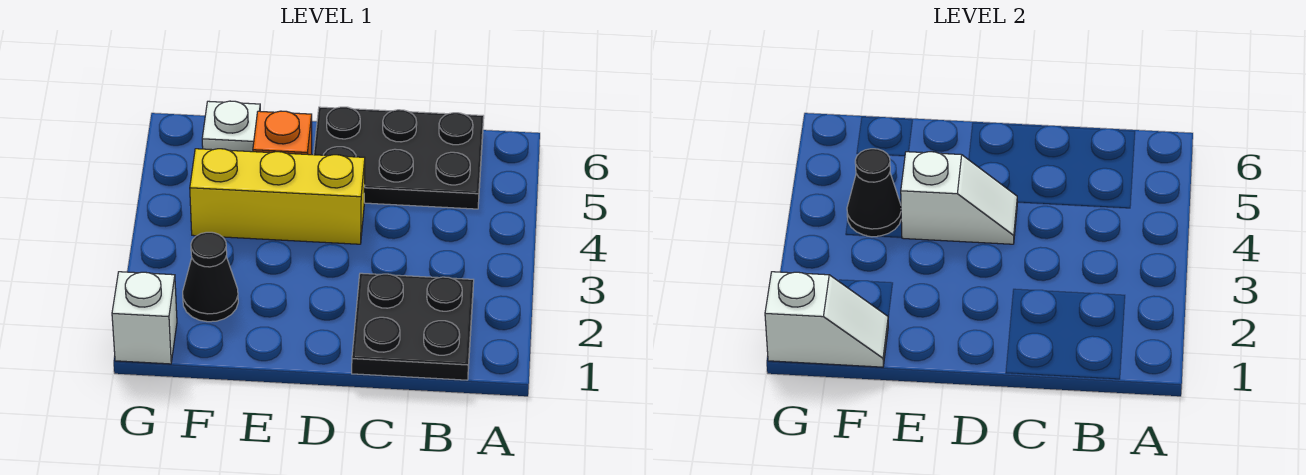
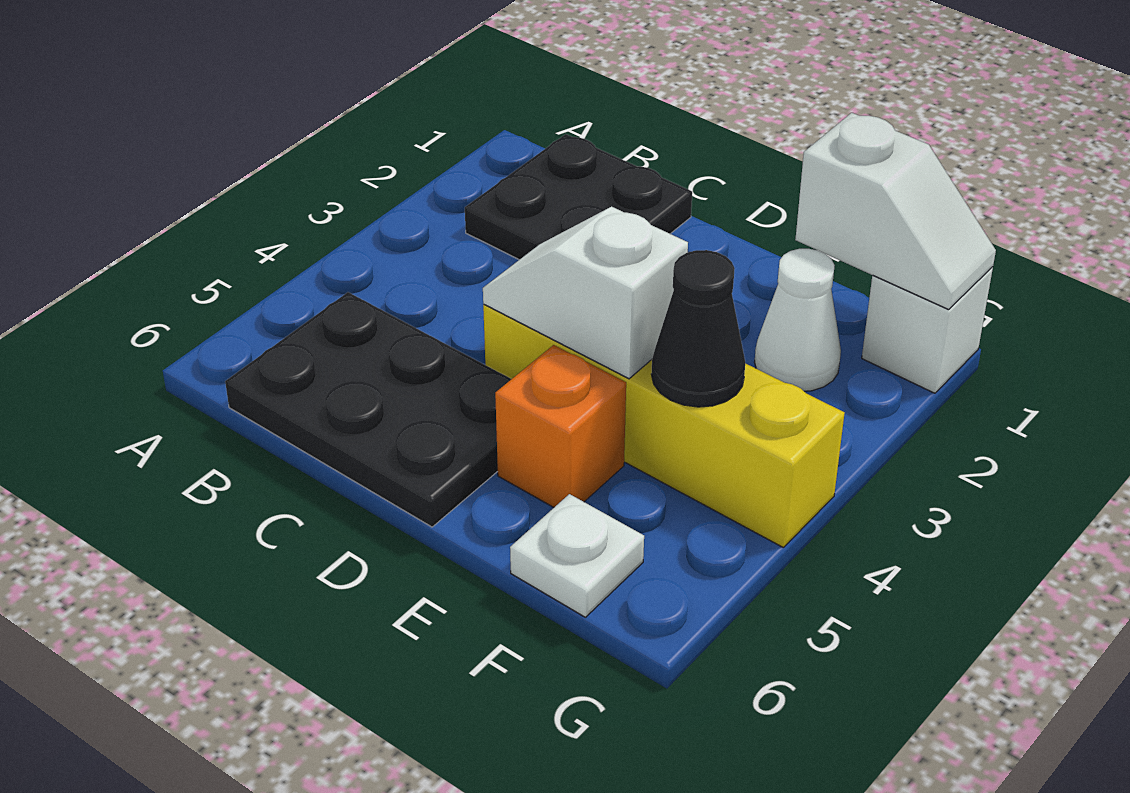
yellow brick D4:F4 level 1 -> yellow brick D4:G4 level 1
white slope F1:G1 level 2 top G -> white slope F1:G1 level 2 top F
black cone F2 level 1 -> white cone F2 level 1

